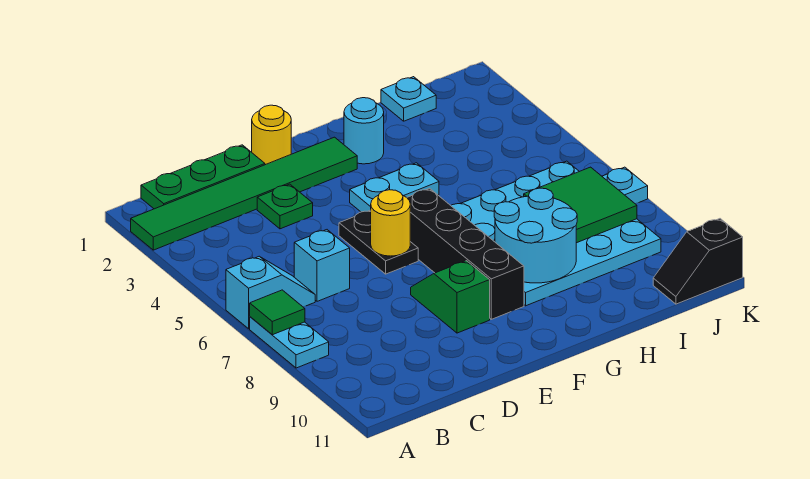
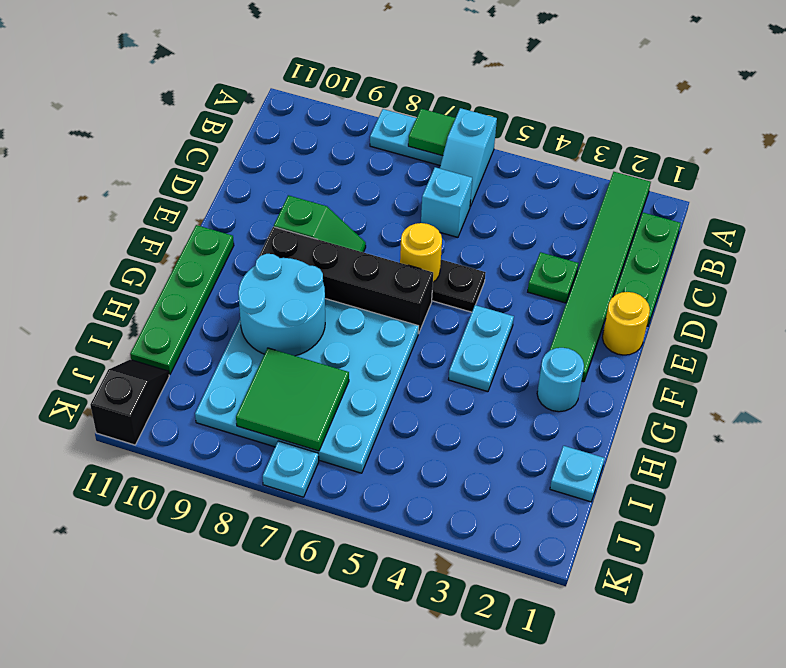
none -> green plate F11:I11 level 1

